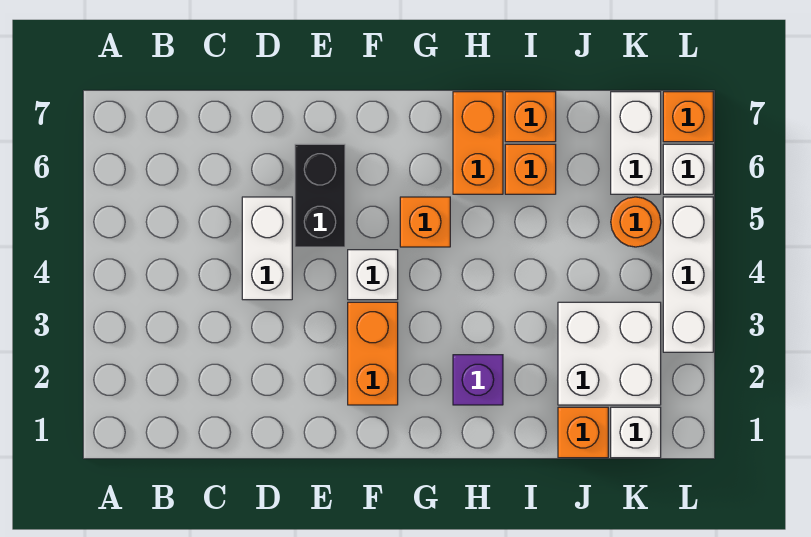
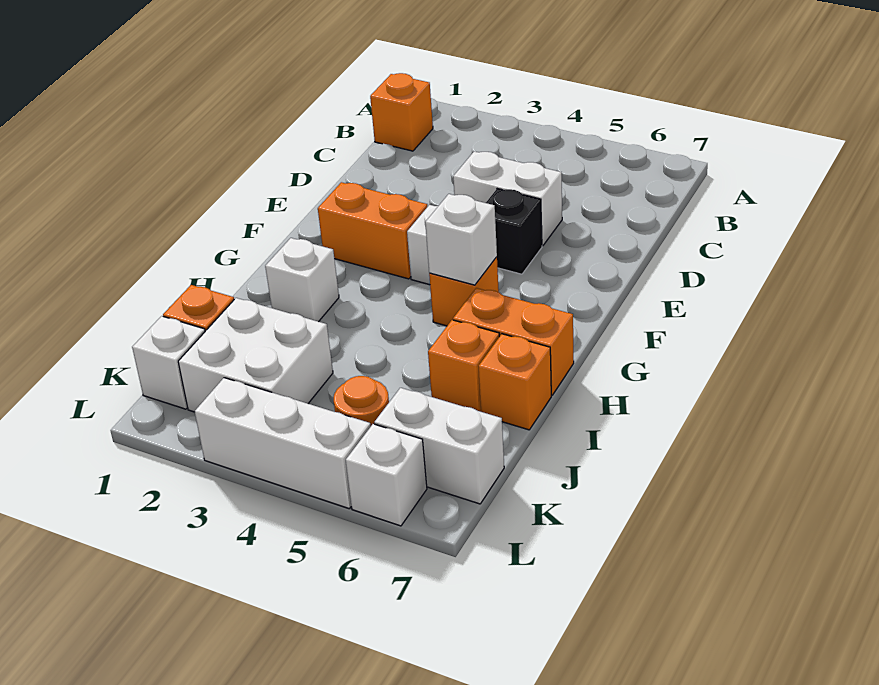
black brick E5:E6 level 1 -> black brick E5 level 1
none -> white brick G5 level 2
purple brick H2 level 1 -> white brick H2 level 1
orange brick L7 level 1 -> orange brick B1 level 1

